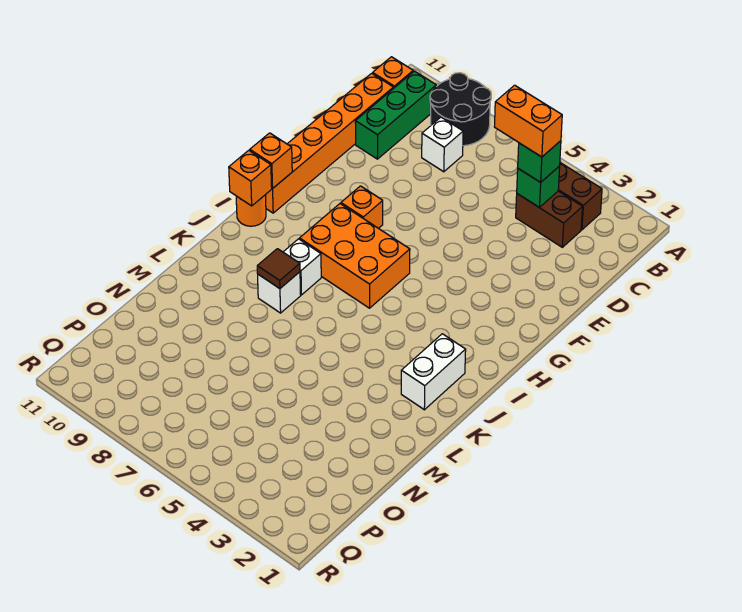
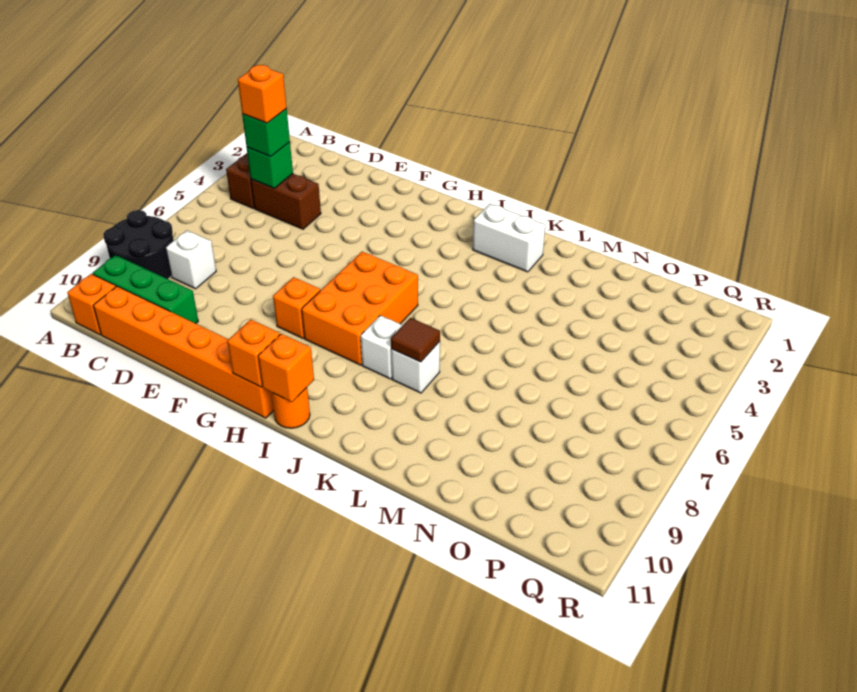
brown brick C3:C4 level 1 -> brown brick C4:D4 level 1
orange brick C4:C5 level 4 -> orange brick C4 level 4

